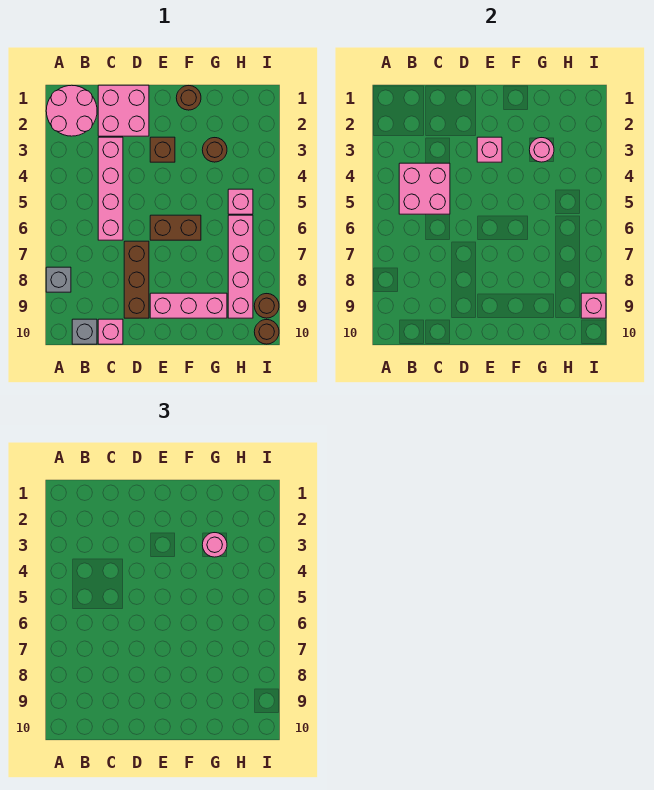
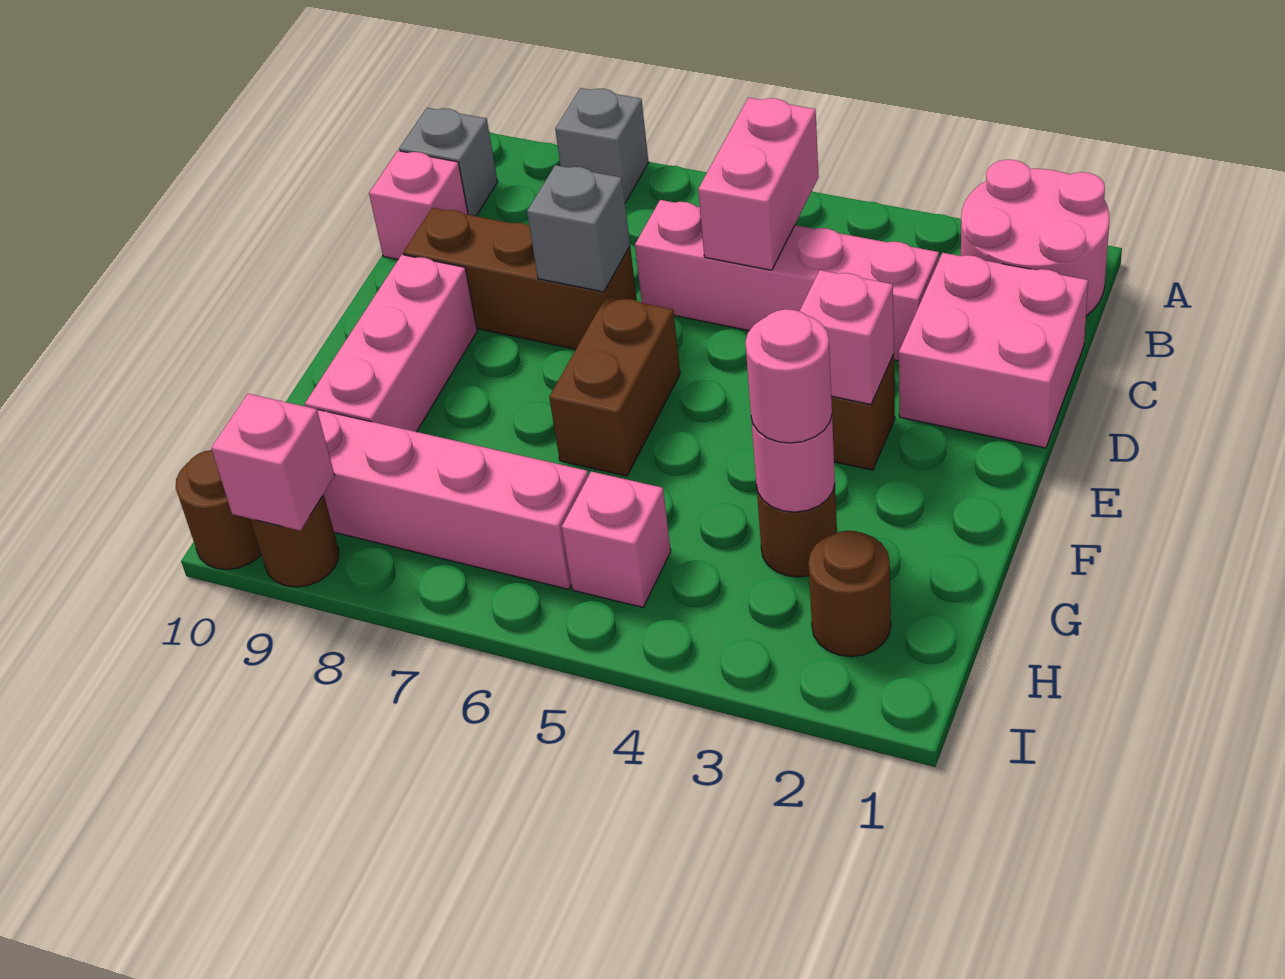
pink brick B4:C5 level 2 -> pink brick B5:C5 level 2
none -> grey brick D7 level 2
brown round brick F1 level 1 -> brown round brick H2 level 1

